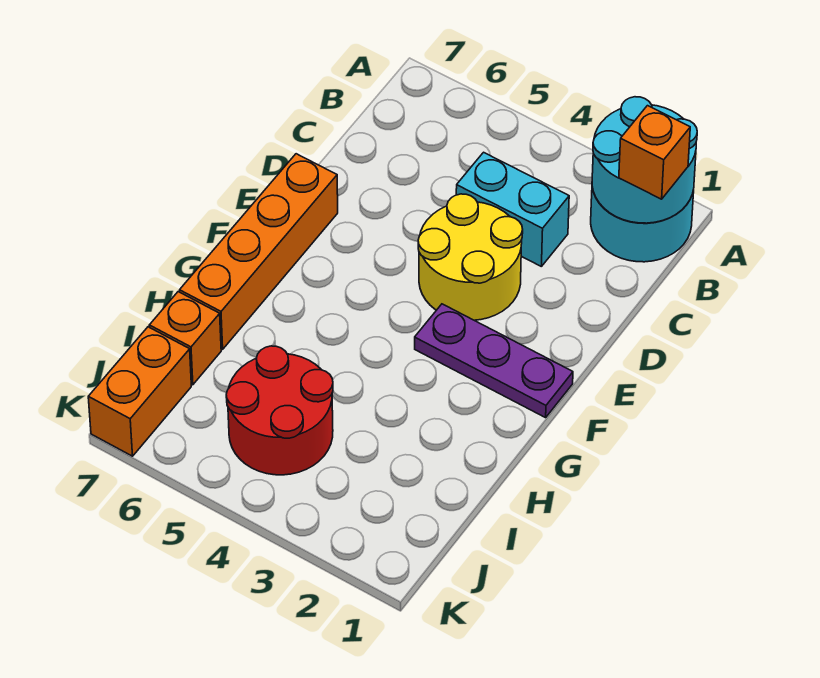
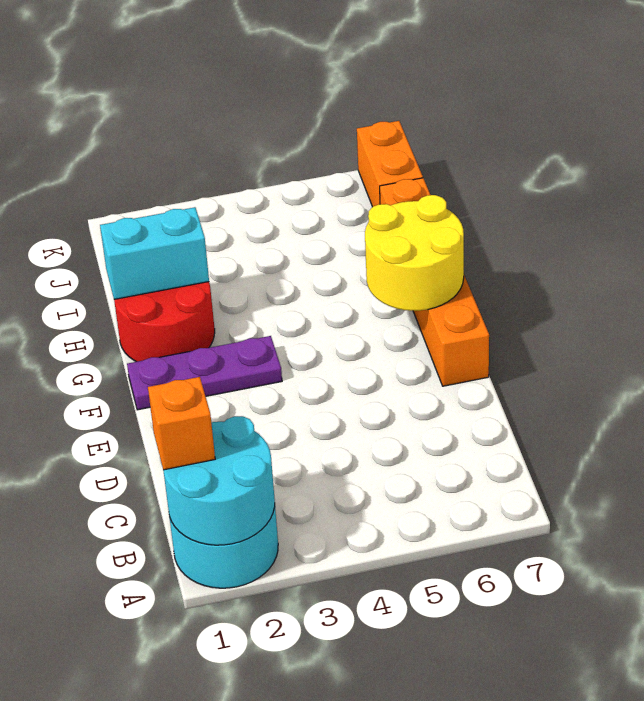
cyan brick C3:C4 level 1 -> cyan brick H1:H2 level 2
yellow round brick D3:E4 level 1 -> yellow round brick F6:G7 level 2
red round brick I4:J5 level 1 -> red round brick G1:H2 level 1

